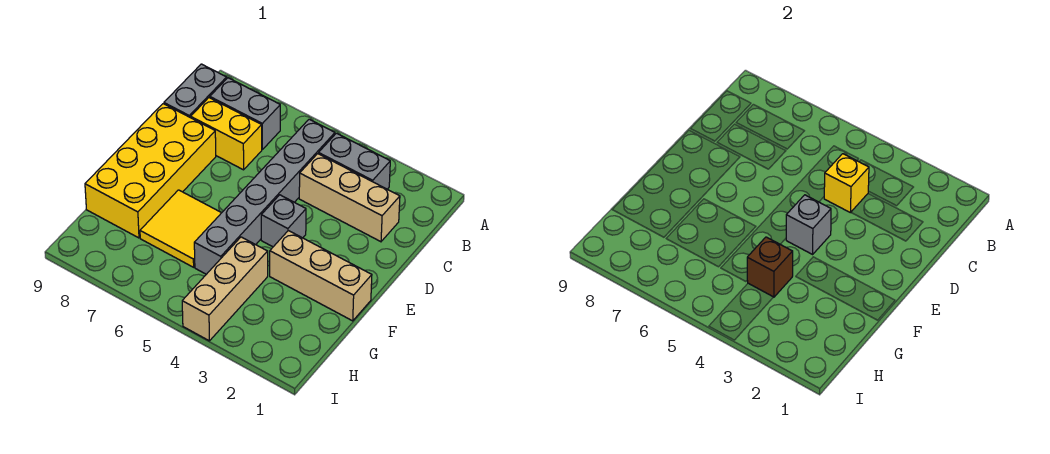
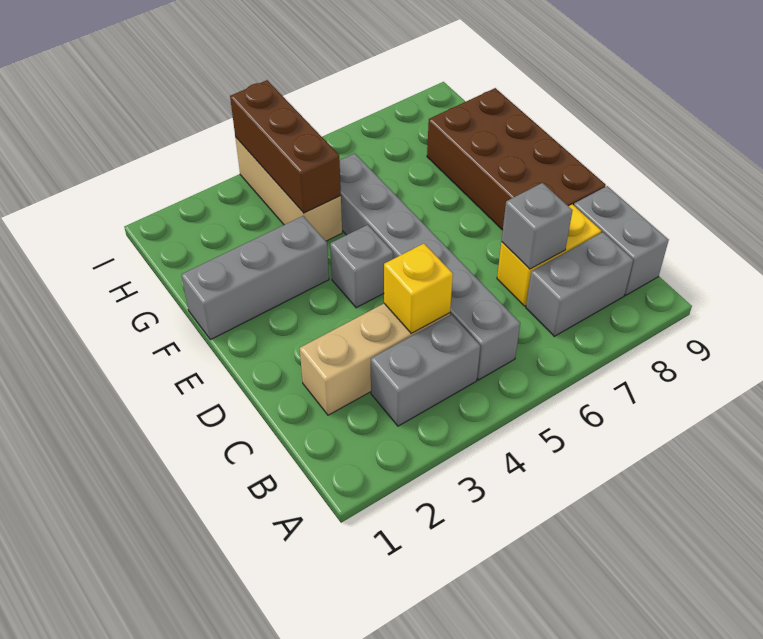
yellow brick D8:G9 level 1 -> brown brick D8:G9 level 1
grey brick E4 level 2 -> grey brick C7 level 2
tan brick F1:F3 level 1 -> grey brick F1:F3 level 1
yellow tile F6:G7 level 1 -> none
brown brick G4 level 2 -> brown brick G4:I4 level 2

